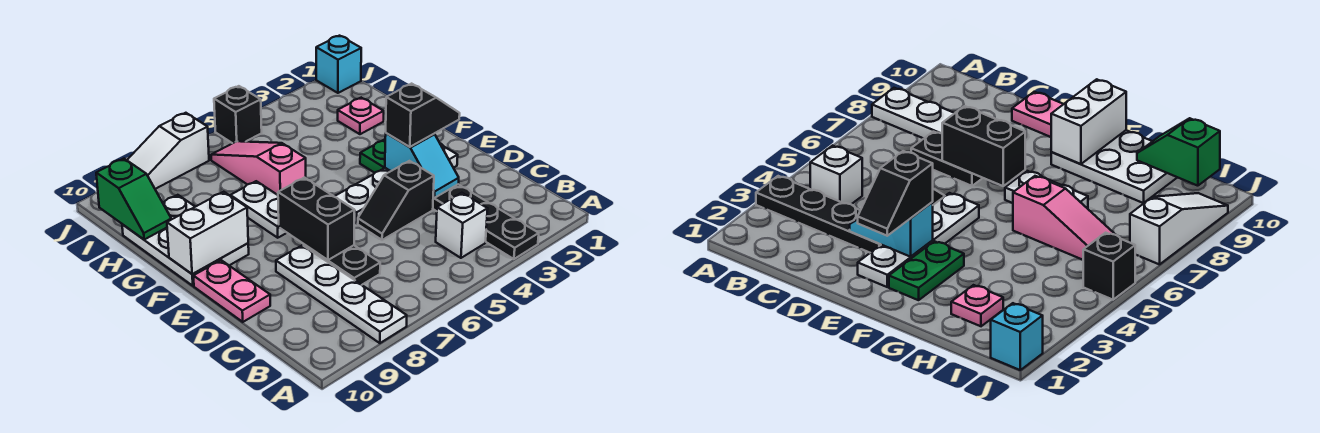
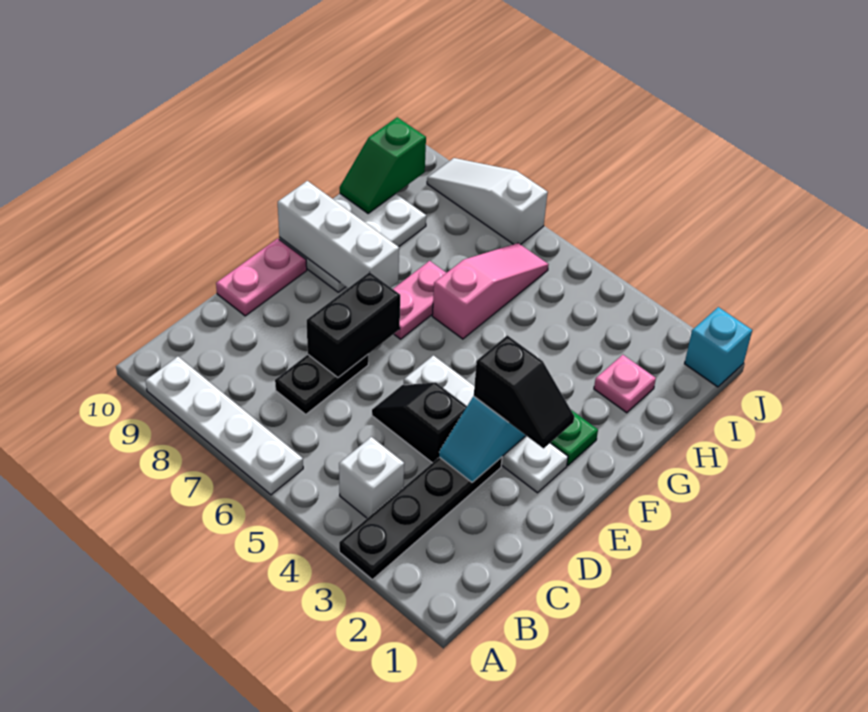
white plate A8:D8 level 1 -> white plate A6:A9 level 1
white plate F7:G7 level 1 -> pink plate F7:G7 level 1
white brick F9:F10 level 2 -> white brick F8:F10 level 2
black brick J5 level 1 -> none

